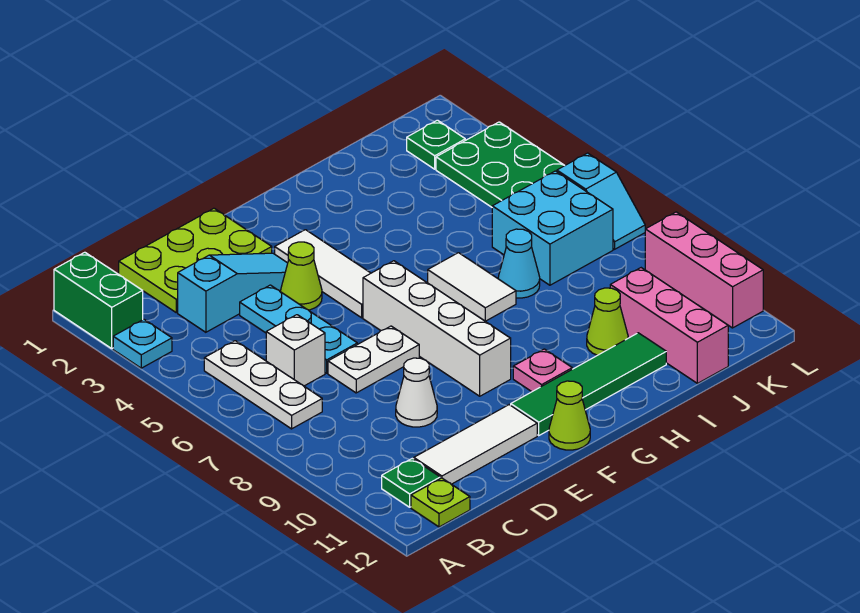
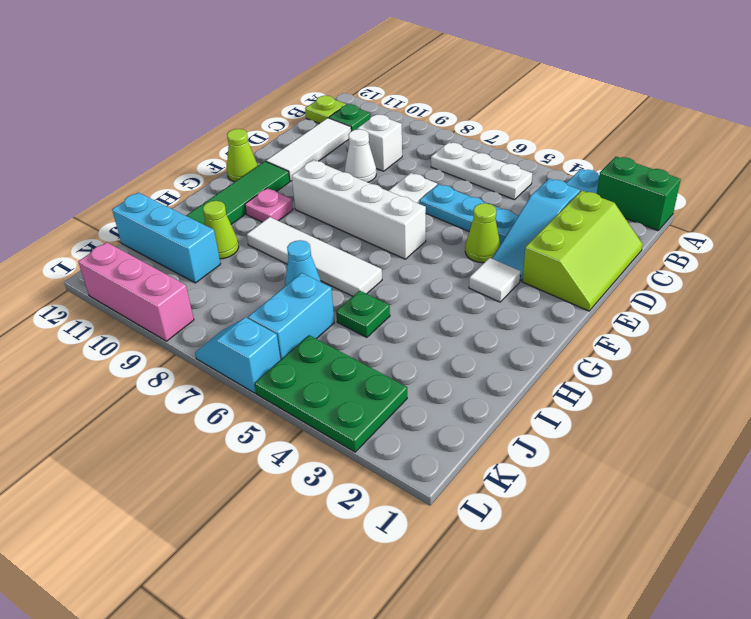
lime plate C1:E2 level 1 -> lime slope C1:E2 level 1 top 2
white brick C6 level 1 -> white brick C9 level 1
white tile F3:F5 level 1 -> white tile F3 level 1
white tile H6:H7 level 1 -> white tile H6:H9 level 1
cyan brick J6:K7 level 1 -> cyan brick J6:K6 level 1
pink brick J10:J12 level 1 -> cyan brick J10:J12 level 1
green plate K2 level 1 -> green plate I5 level 1

